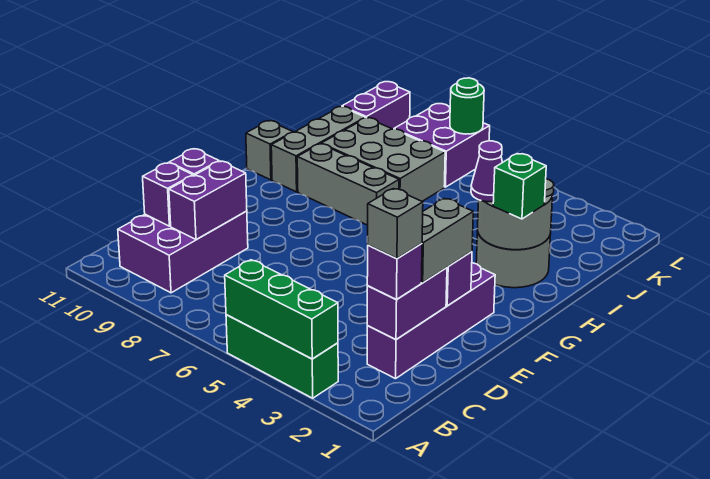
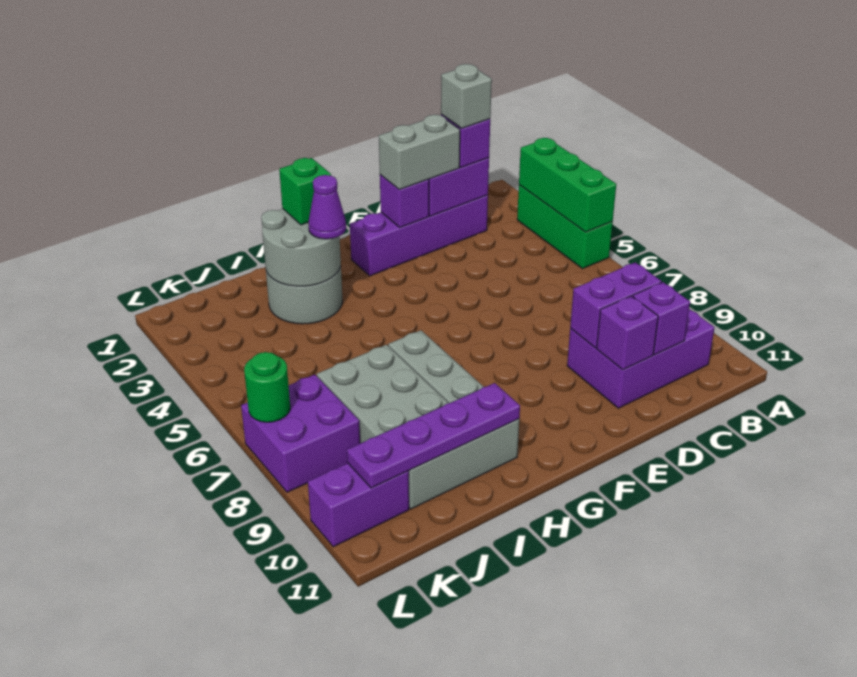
none -> purple plate H10:K10 level 2
grey brick H11 level 1 -> none

